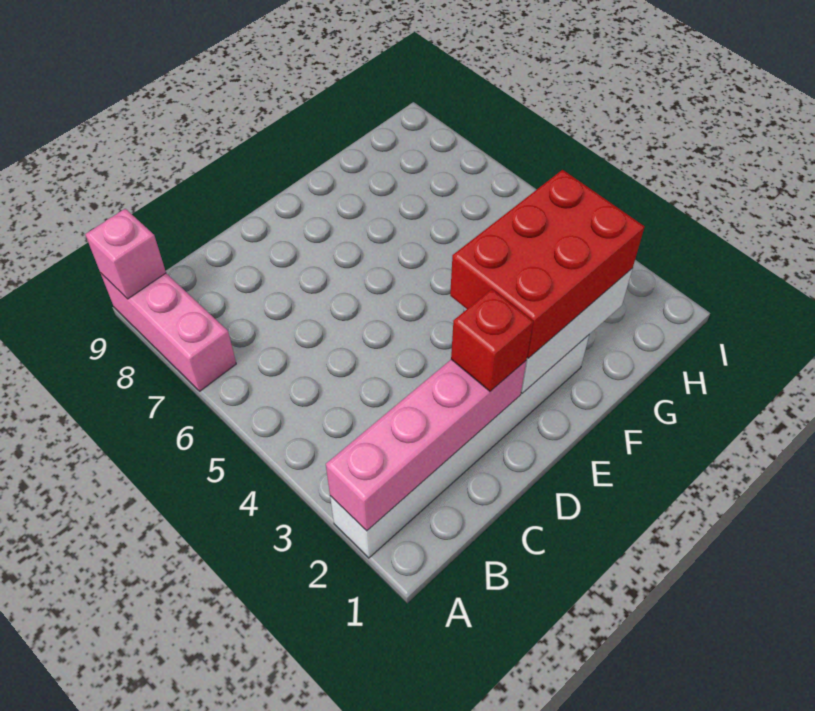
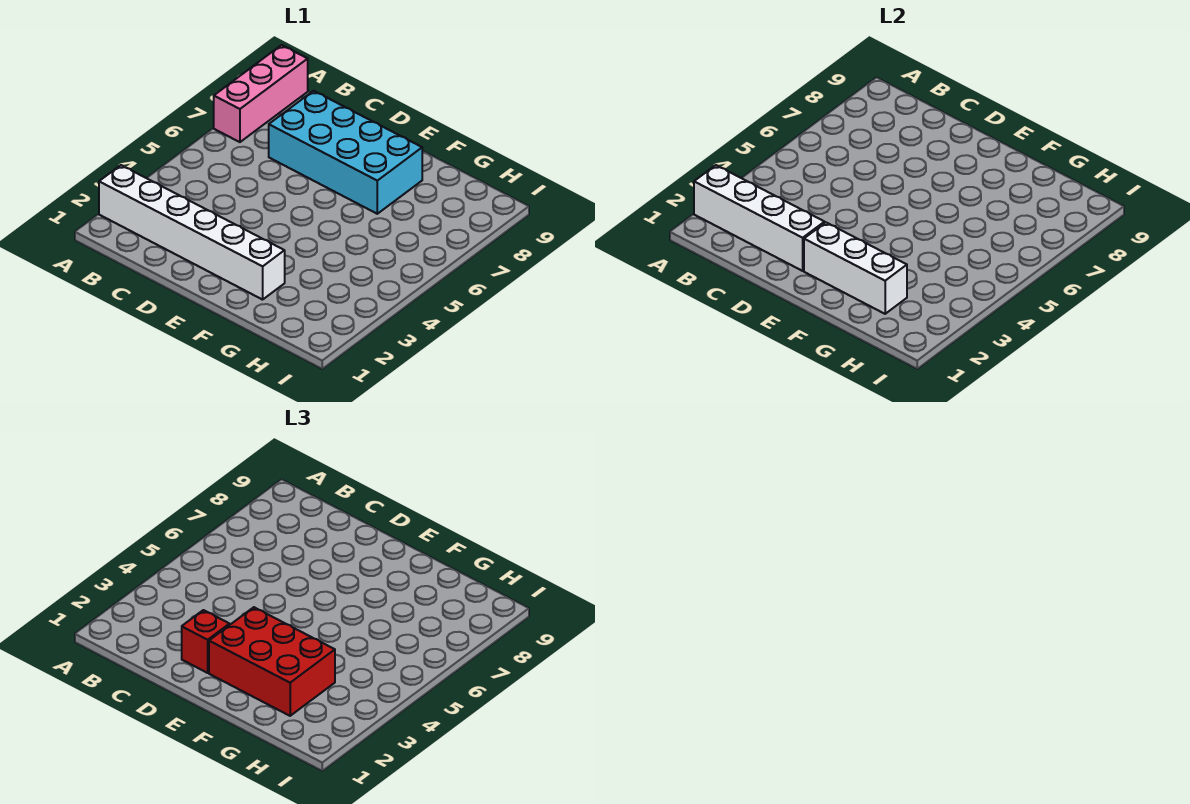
pink brick A2:D2 level 2 -> white brick A2:D2 level 2
pink brick A9 level 2 -> none
none -> cyan brick C7:F8 level 1

